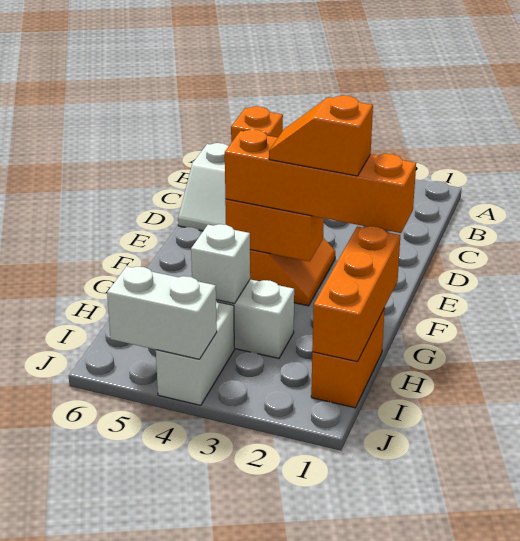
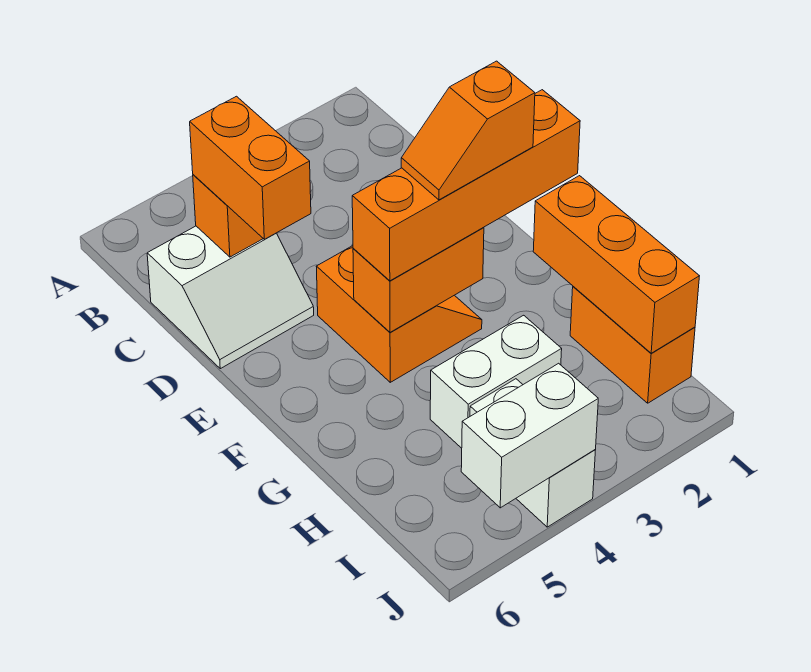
none -> orange brick C5:D5 level 3
white brick H4 level 2 -> none

